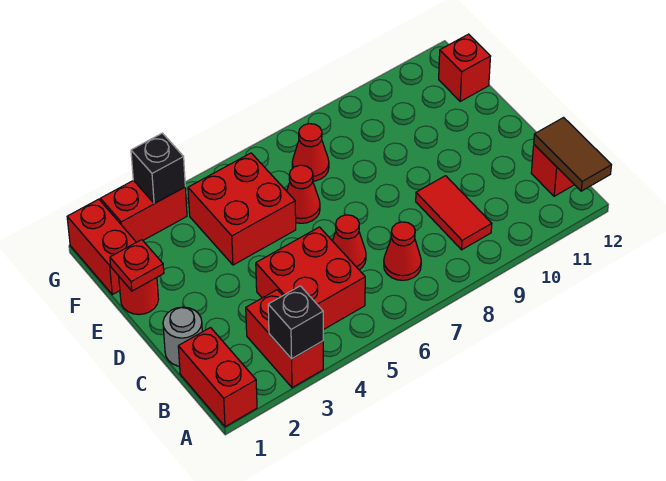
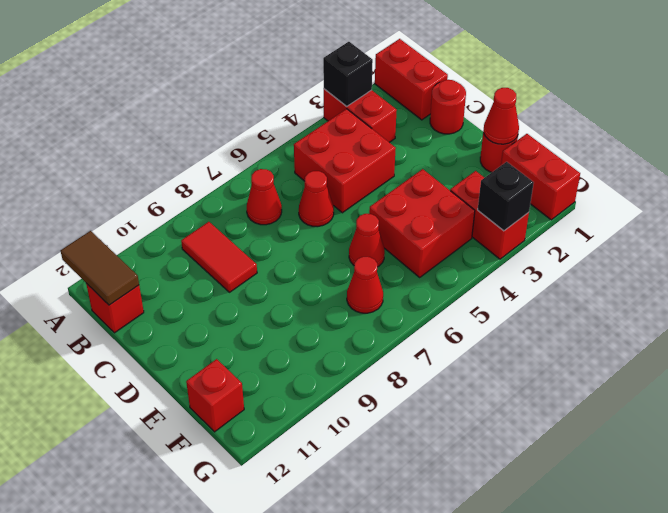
grey round brick C1 level 1 -> red round brick C1 level 1
red plate E1 level 2 -> red cone E1 level 2
red brick G2:G3 level 1 -> red brick F3:G3 level 1

